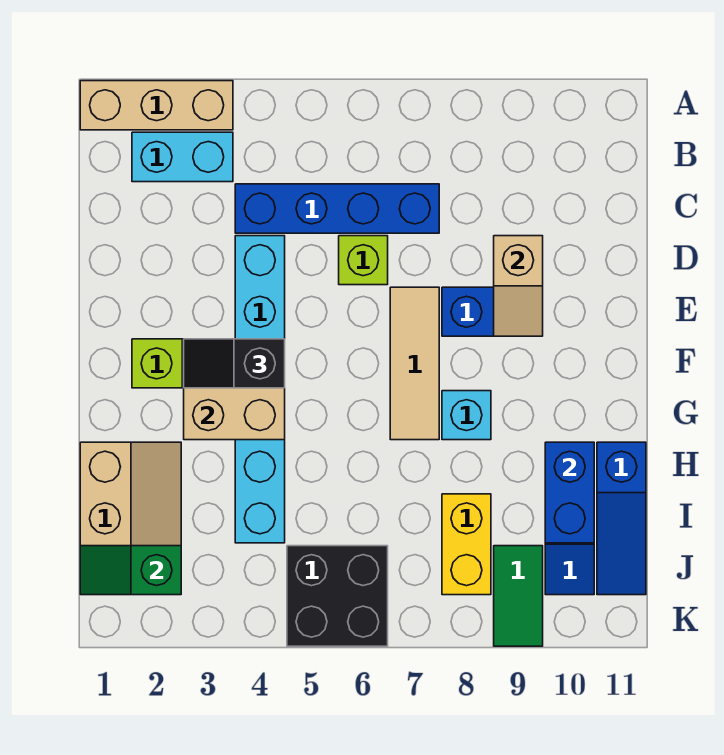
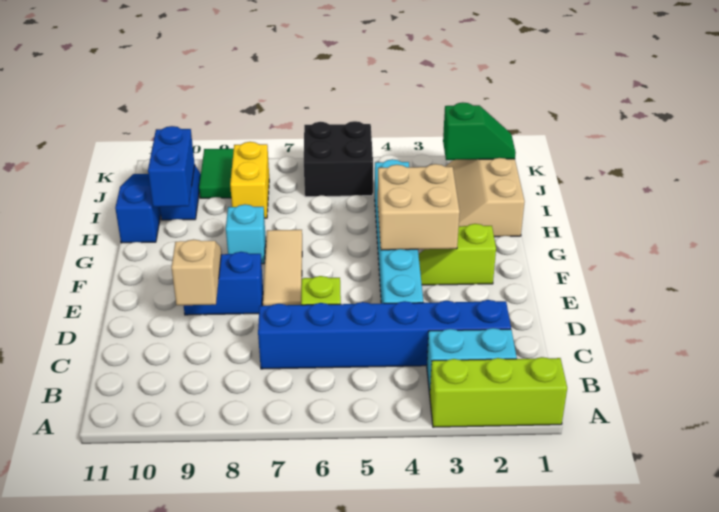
tan brick A1:A3 level 1 -> lime brick A1:A3 level 1
blue brick C4:C7 level 1 -> blue brick C2:C7 level 1
black slope F3:F4 level 3 top 4 -> none

